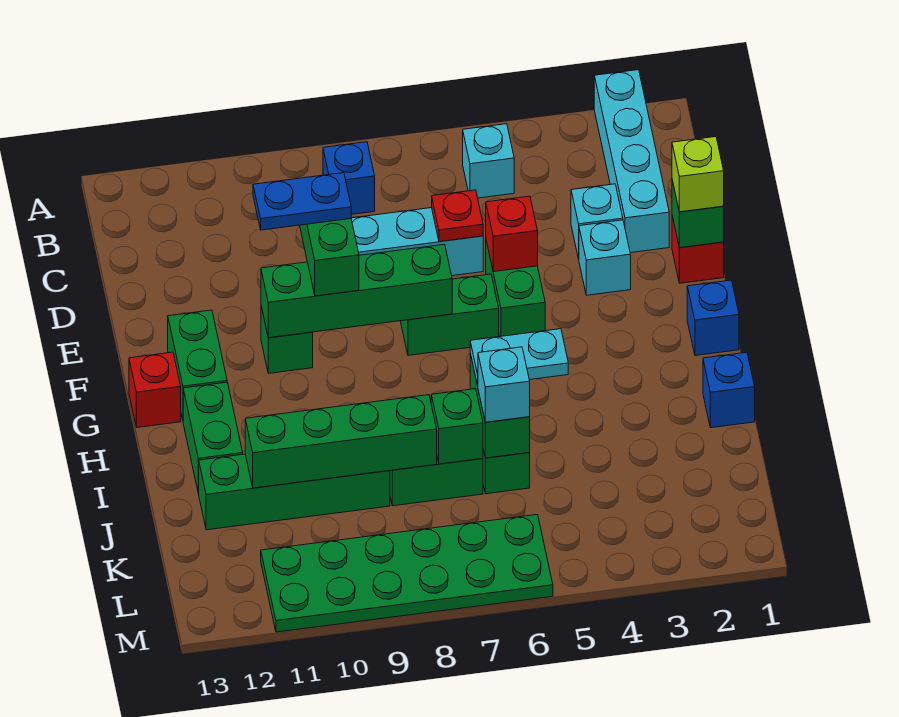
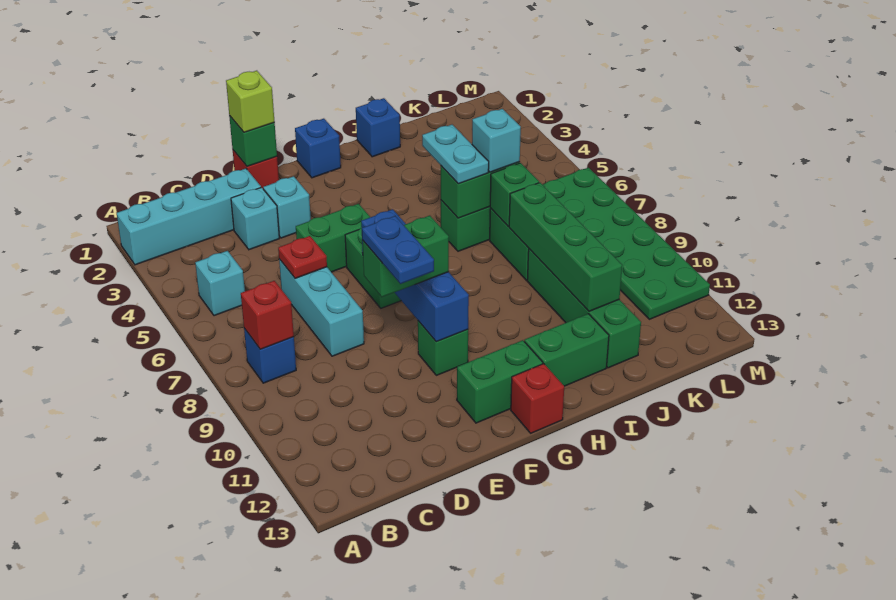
red brick E5 level 2 -> red brick B8 level 2
green brick F7:F10 level 2 -> blue brick F7:F10 level 2

